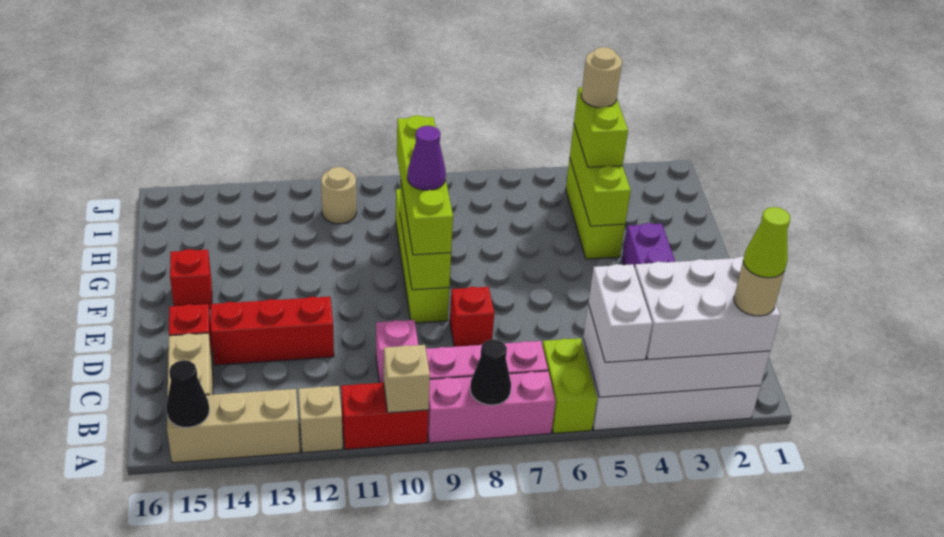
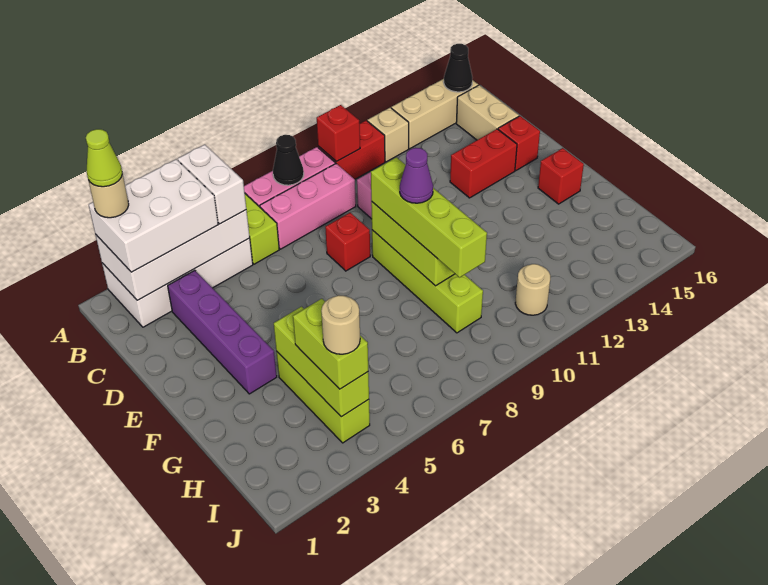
tan brick A10 level 2 -> red brick A10 level 2
red brick D12:D14 level 1 -> red brick D13:D14 level 1

